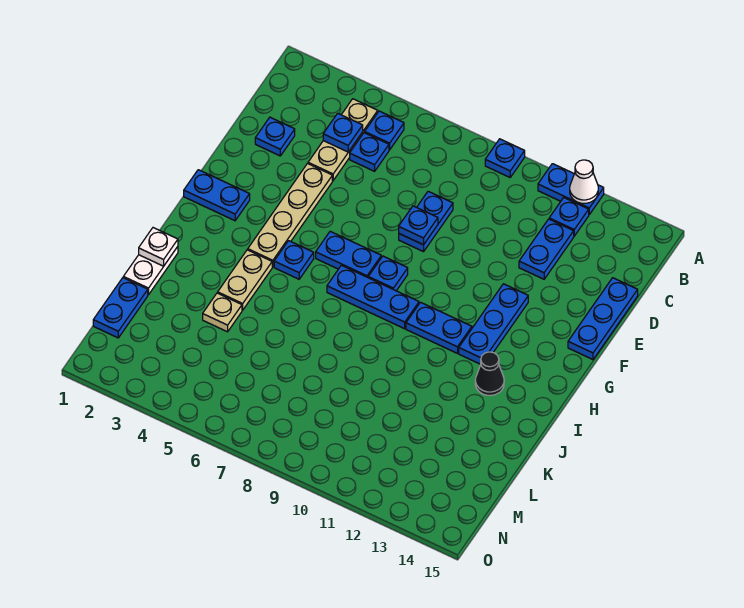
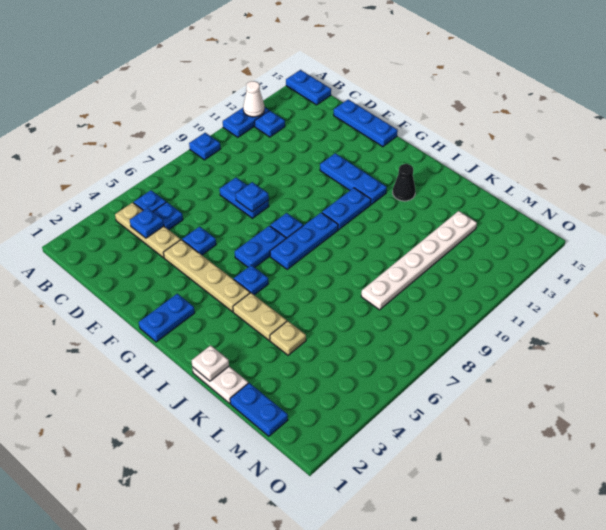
blue plate C12:D12 level 1 -> blue plate A15:B15 level 1
blue plate D2 level 1 -> blue plate E5 level 1
none -> white plate L8:L13 level 1

